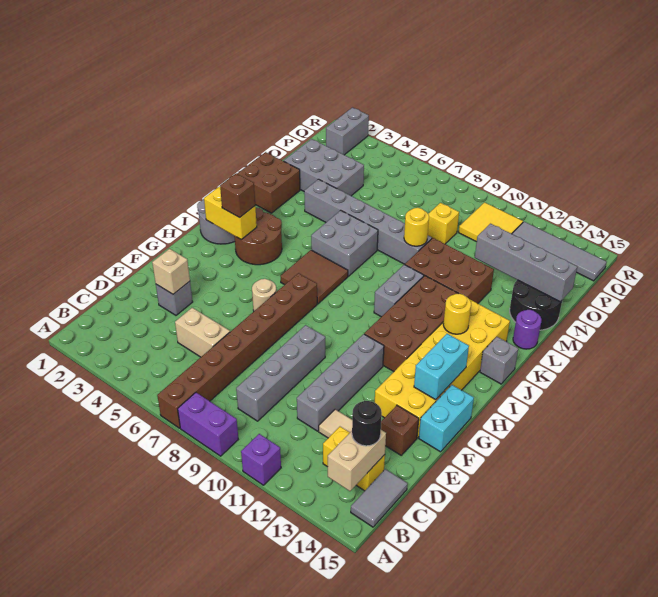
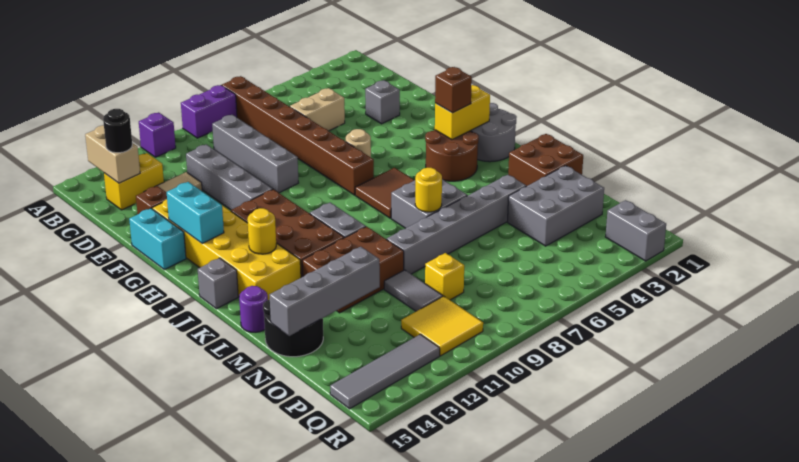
grey tile B15:C15 level 1 -> grey tile N10:O10 level 1
tan brick E3 level 2 -> none
yellow round brick M9 level 2 -> yellow round brick L7 level 2

